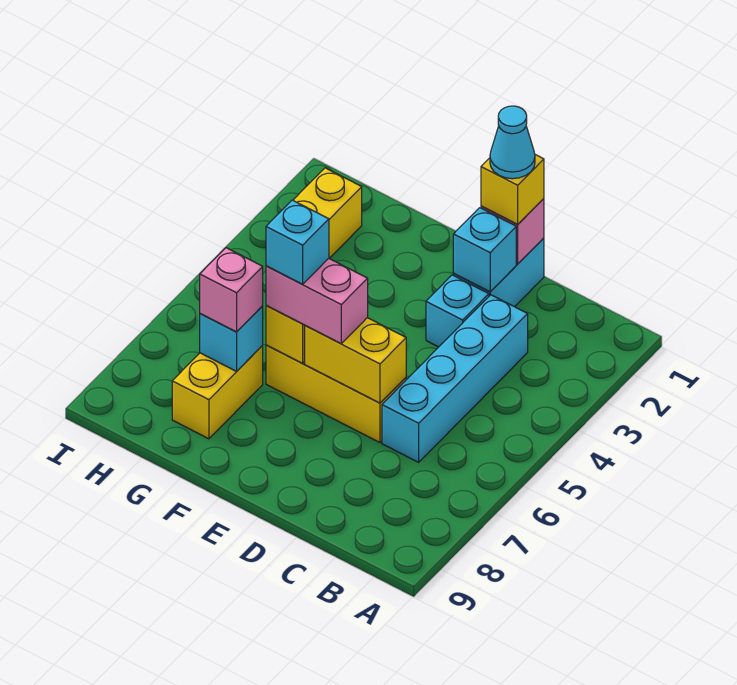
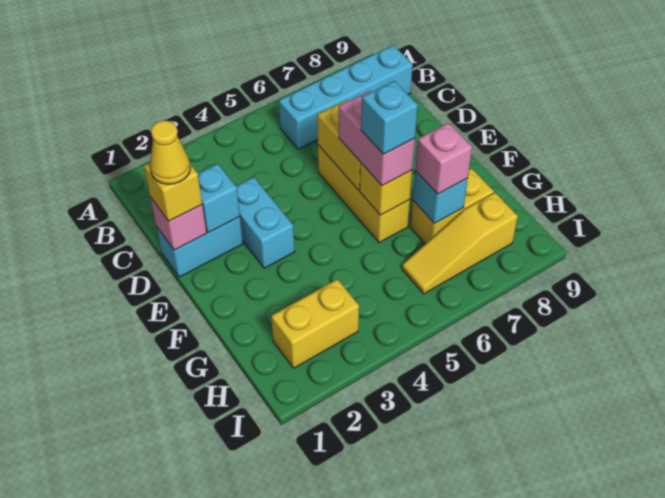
cyan brick C3:C6 level 1 -> cyan brick B6:B9 level 1
cyan cone D1 level 4 -> yellow cone D1 level 4
cyan brick D3 level 1 -> cyan brick D3:E3 level 1
none -> yellow slope H6:H8 level 1 top 8

